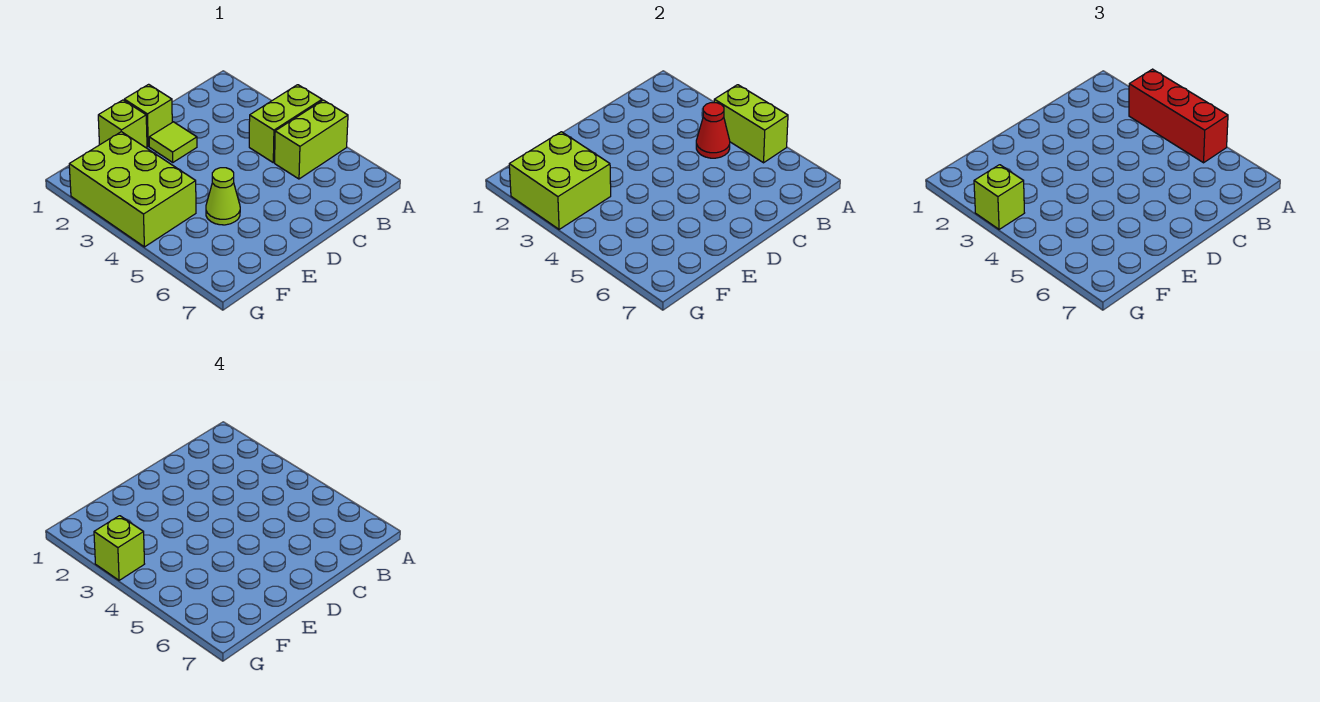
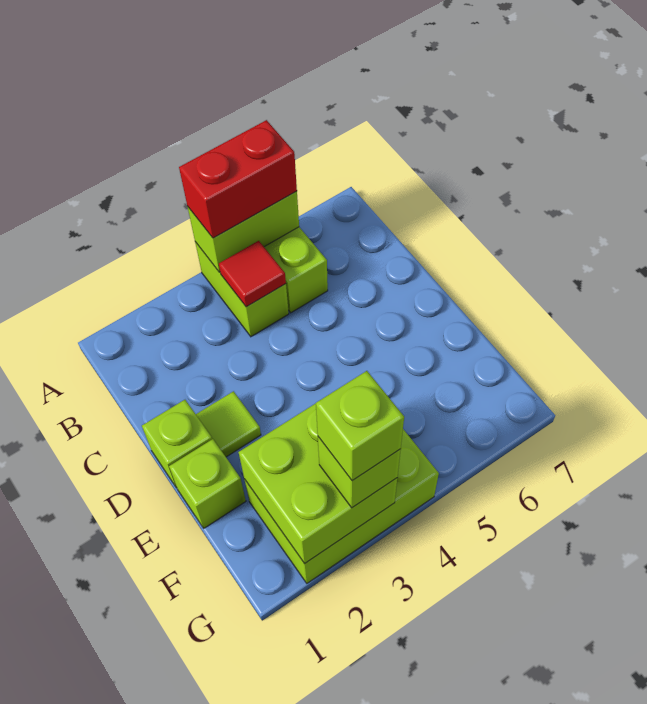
red brick A3:A5 level 3 -> red brick A4:A5 level 3
red cone B4 level 2 -> red tile B4 level 2
lime cone E5 level 1 -> none

